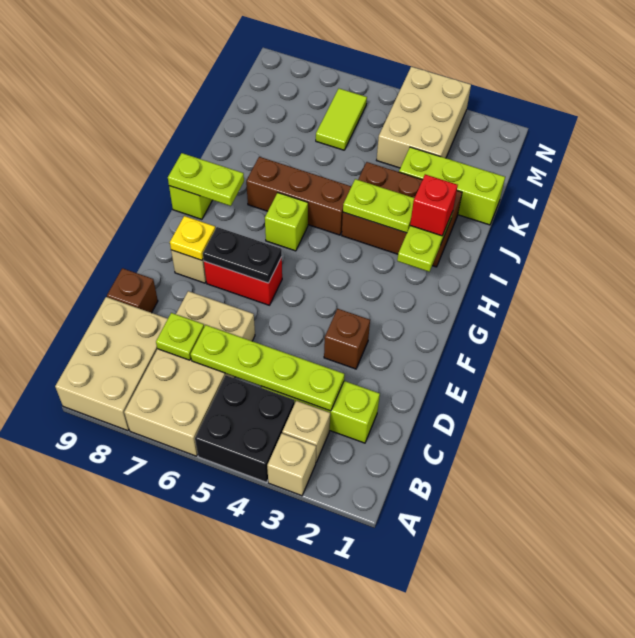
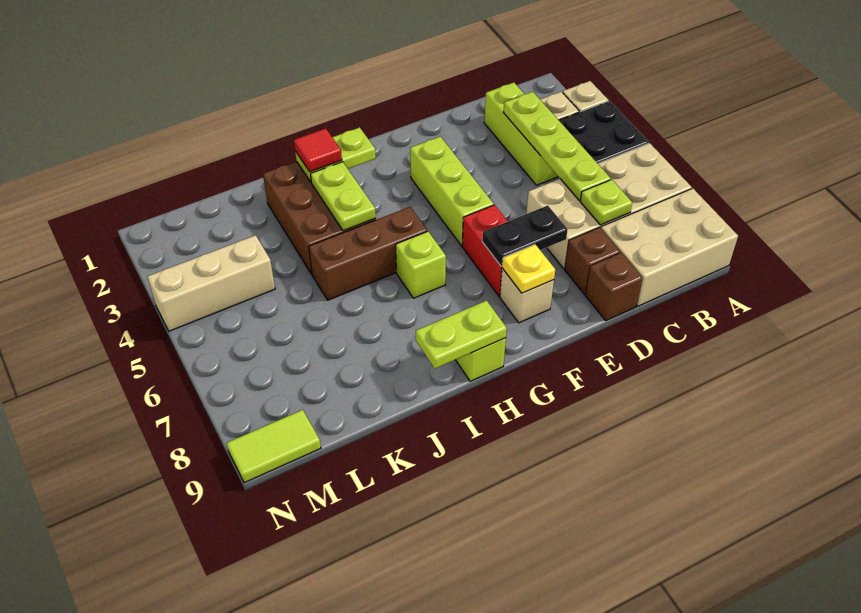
brown brick E3 level 1 -> brown brick D8 level 1
black plate F6:F7 level 2 -> black plate E7:F7 level 2
lime plate H8:H9 level 2 -> lime plate H9:I9 level 2
red brick I2 level 3 -> red tile I2 level 3
brown brick I5:I7 level 1 -> brown brick H5:J5 level 1
lime brick K1:K3 level 1 -> lime brick F3:F5 level 1
tan brick L3:N4 level 1 -> tan brick L4:N4 level 1
lime tile L6:M6 level 1 -> lime tile M9:N9 level 1

